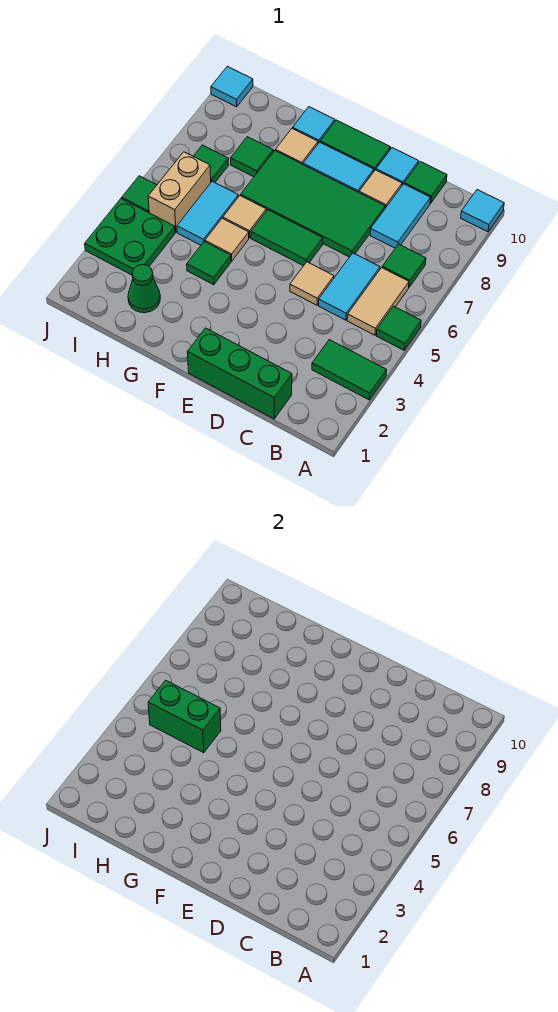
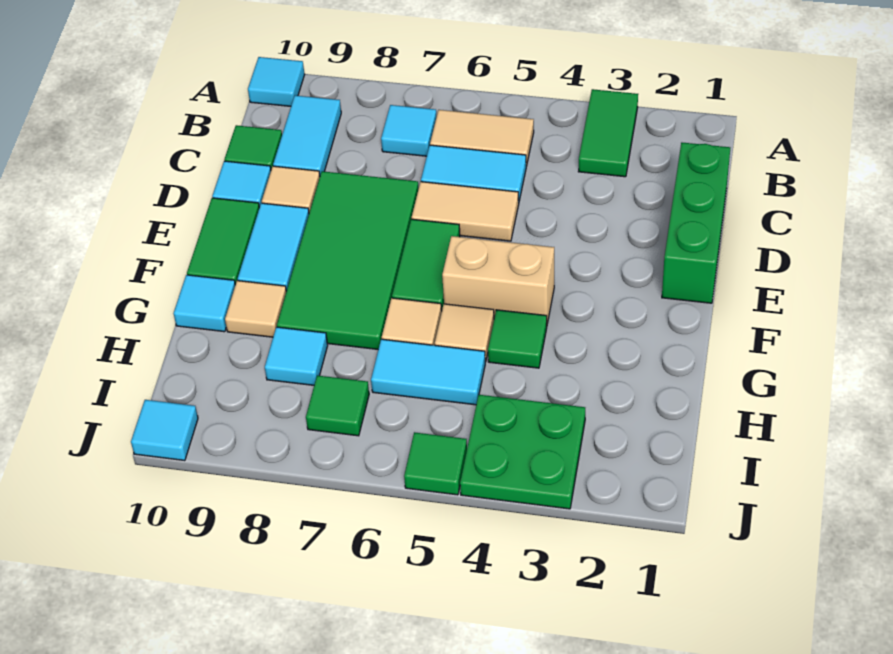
green tile A5 level 1 -> none
green tile B7 level 1 -> cyan tile B7 level 1
cyan tile C8:C9 level 1 -> cyan tile B9:C9 level 1
tan tile D5 level 1 -> tan tile D5:D6 level 1
green cone H2 level 1 -> none
green brick H5:I5 level 2 -> none
green tile H8 level 1 -> cyan tile H8 level 1
tan brick I5:I6 level 1 -> tan brick F4:F5 level 1

